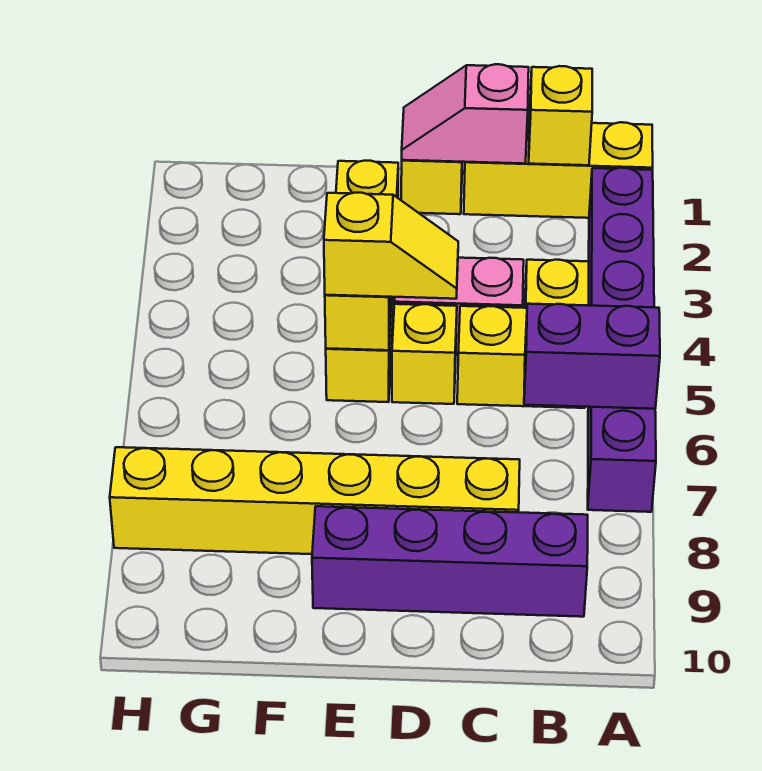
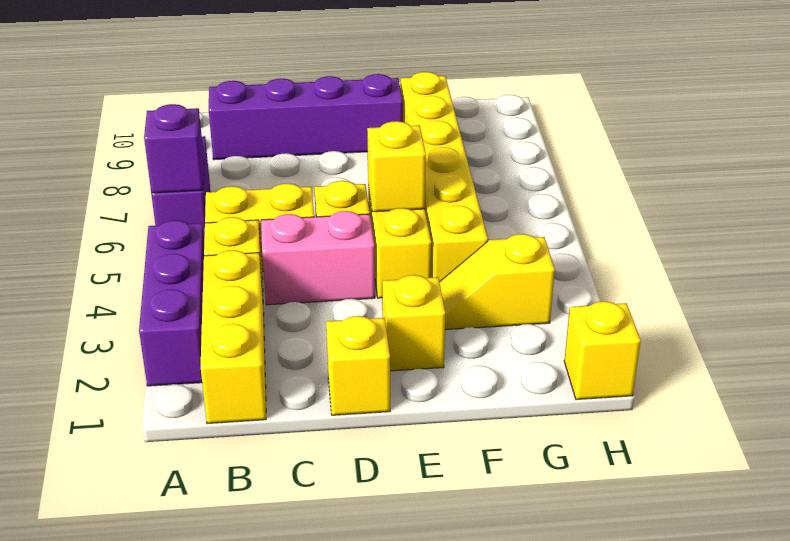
yellow brick A1:C1 level 1 -> yellow brick B1:B3 level 1
purple brick A6:B6 level 2 -> purple brick A6 level 2
yellow brick B1 level 2 -> yellow brick H1 level 1
pink slope C1:D1 level 2 top C -> none
yellow brick C8:H8 level 1 -> yellow brick F4:F9 level 1
yellow slope D5:E5 level 3 top E -> yellow slope F3:G3 level 1 top G

